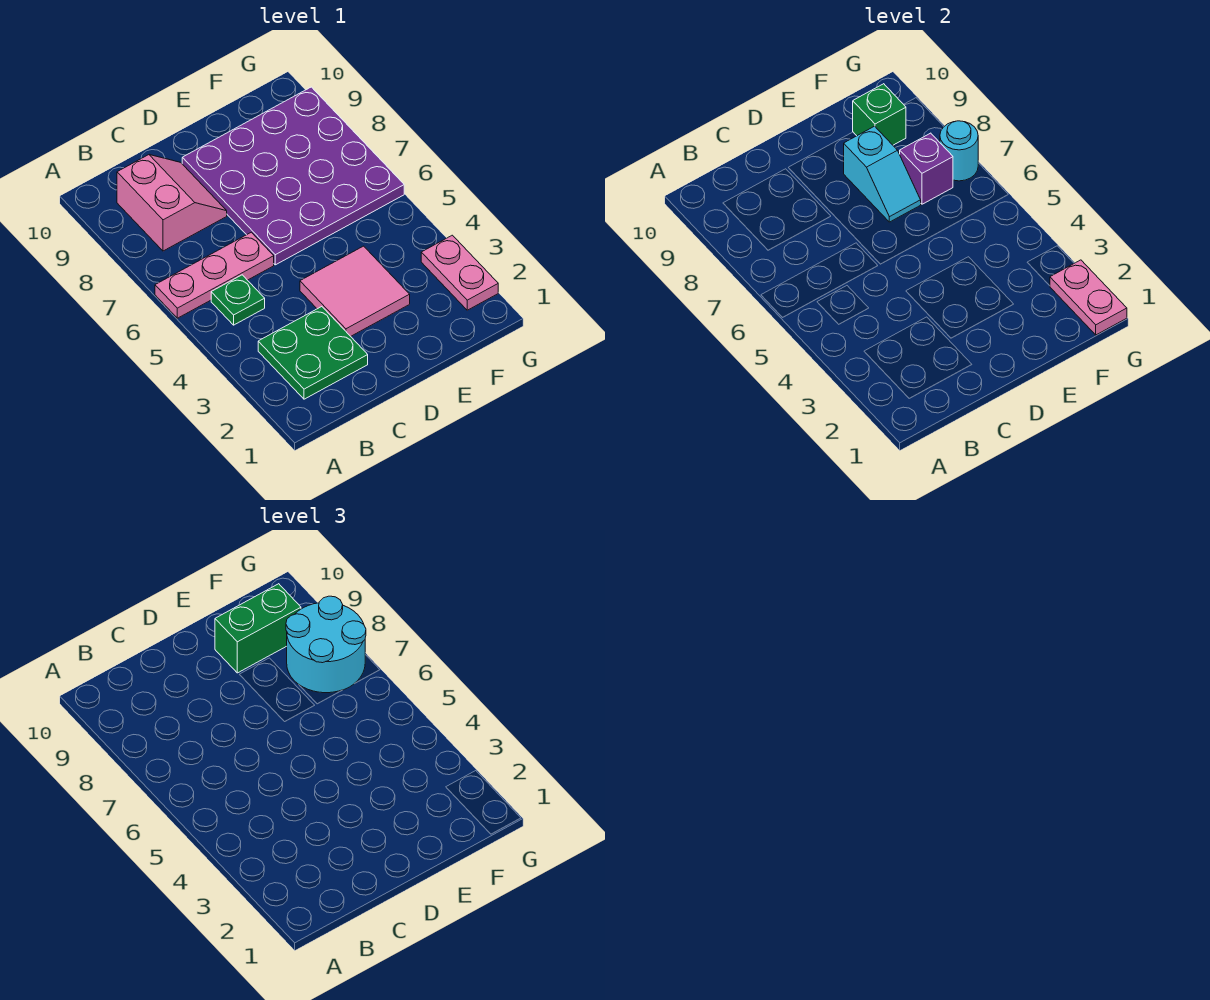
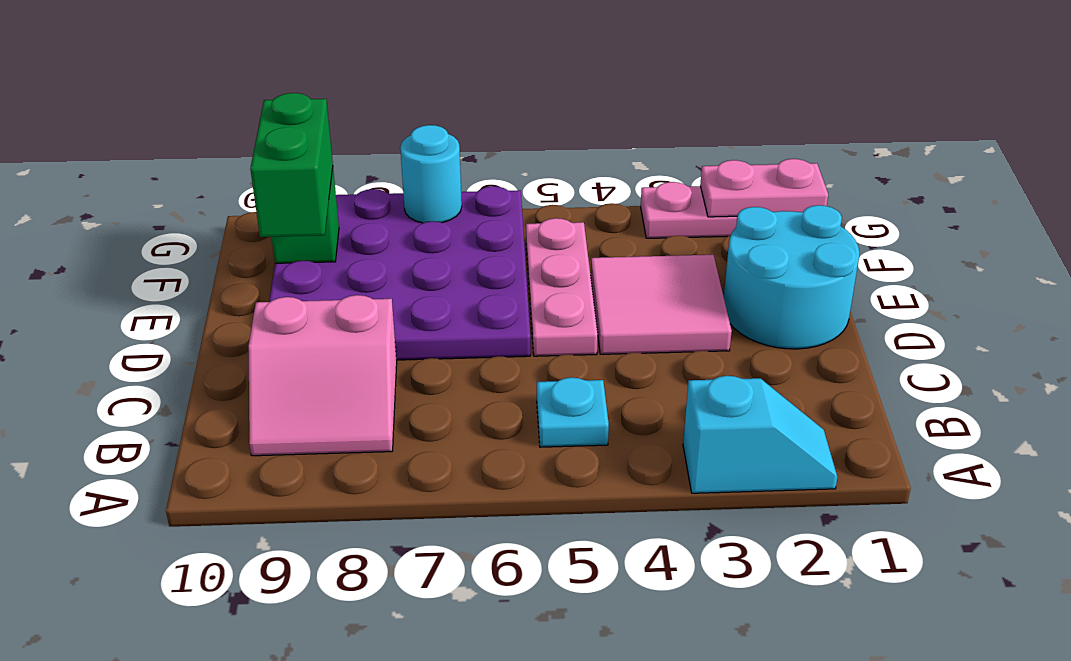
pink plate A6:C6 level 1 -> pink plate D5:F5 level 1
green plate B2:C3 level 1 -> none
green plate B5 level 1 -> cyan plate B5 level 1
pink slope B8:C9 level 1 top B -> pink slope B8:C9 level 1 top C
cyan slope E7:E8 level 2 top 8 -> cyan slope A2:A3 level 1 top 3
purple brick F7 level 2 -> none
cyan round brick F7:G8 level 3 -> cyan round brick D1:E2 level 1

